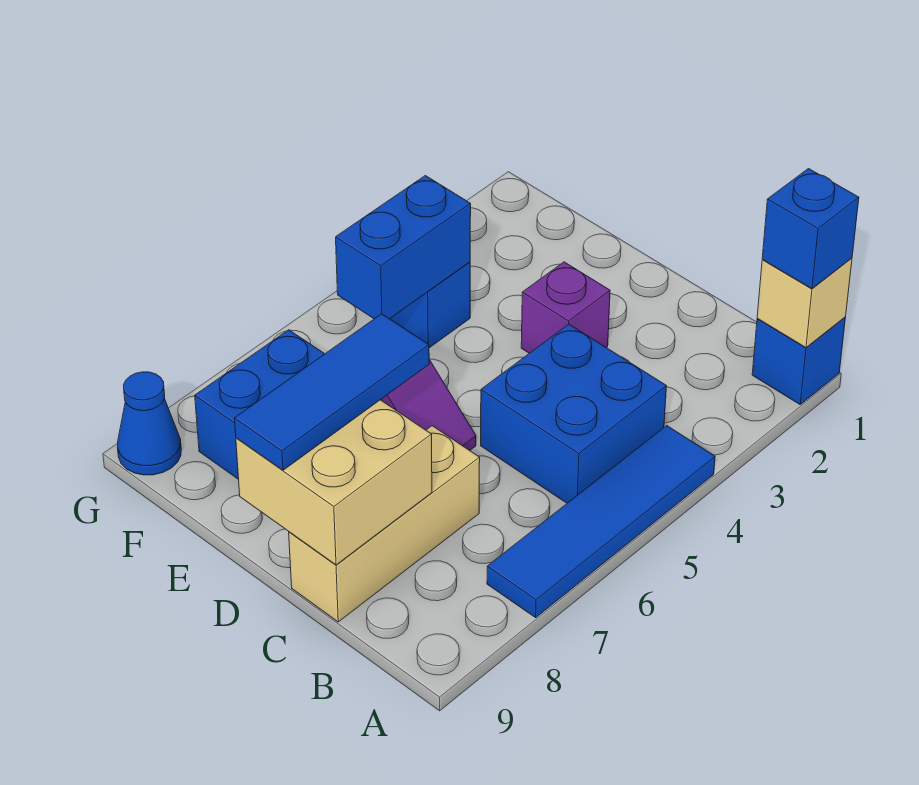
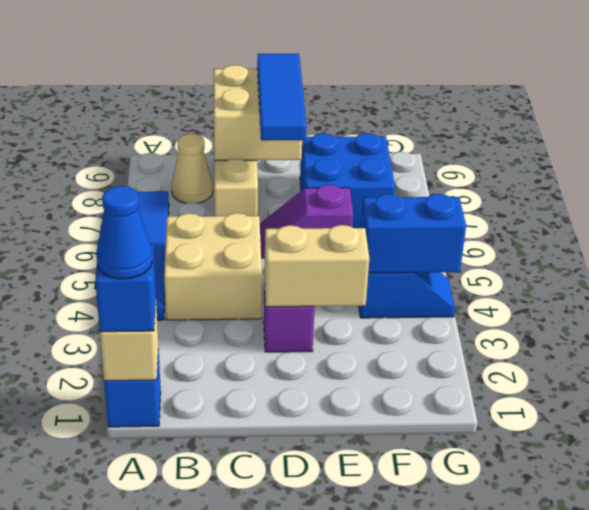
blue brick B4:C5 level 1 -> tan brick B4:C5 level 1
none -> tan cone B8 level 1
none -> tan brick D3:E3 level 2
blue brick F4:F5 level 2 -> blue brick F4:G4 level 2
blue cone G9 level 1 -> blue cone A1 level 4

